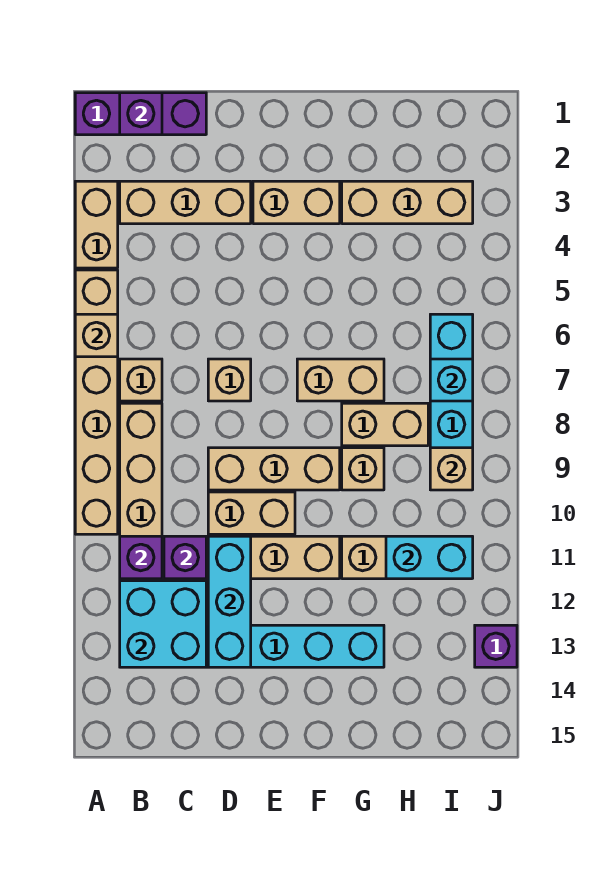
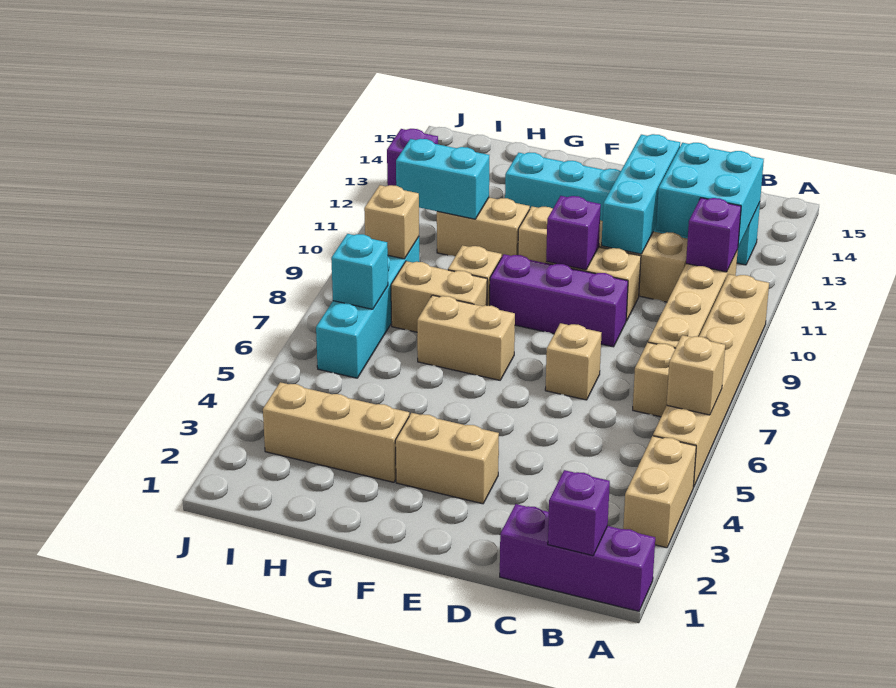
tan brick B3:D3 level 1 -> none
purple brick C11 level 2 -> purple brick E10 level 2
tan brick D9:F9 level 1 -> purple brick D9:F9 level 1

